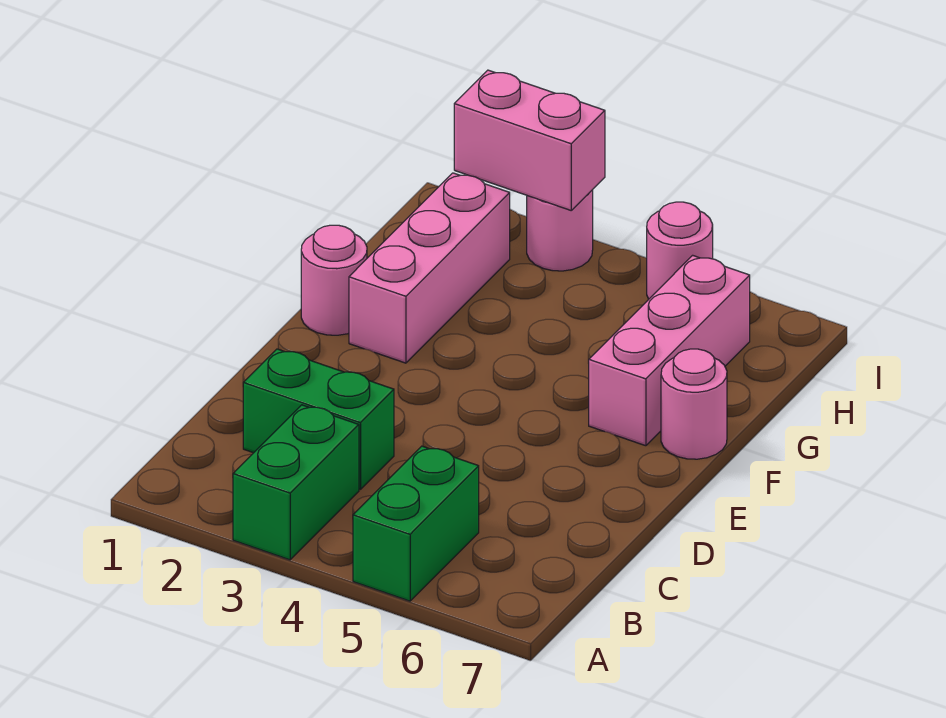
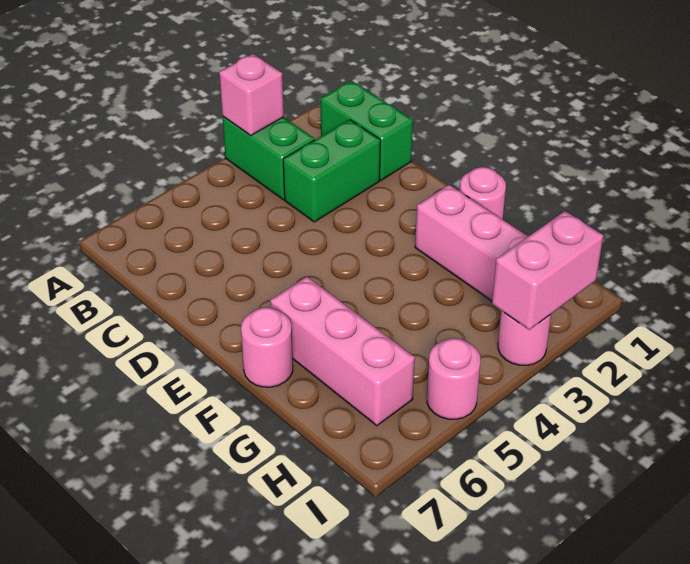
none -> pink brick A3 level 2
green brick A5:B5 level 1 -> green brick B1:C1 level 1

